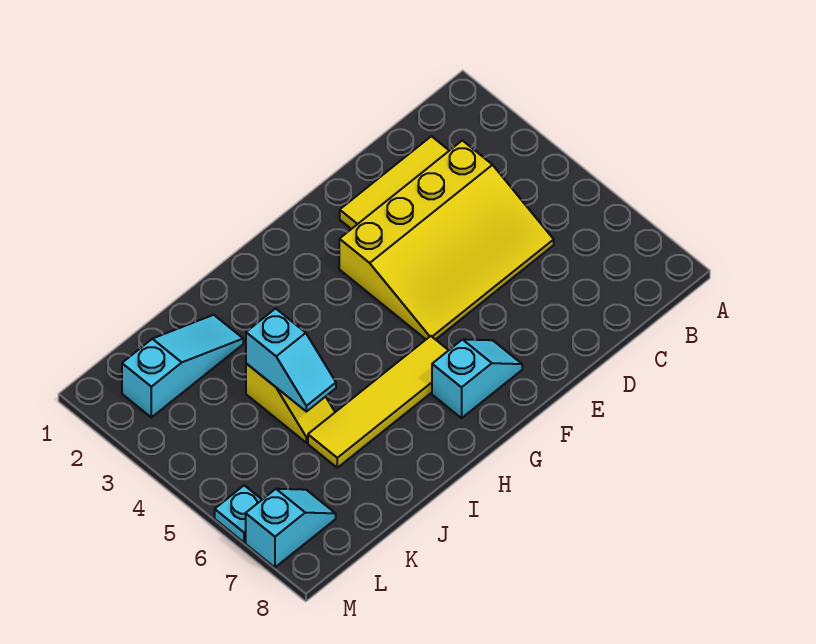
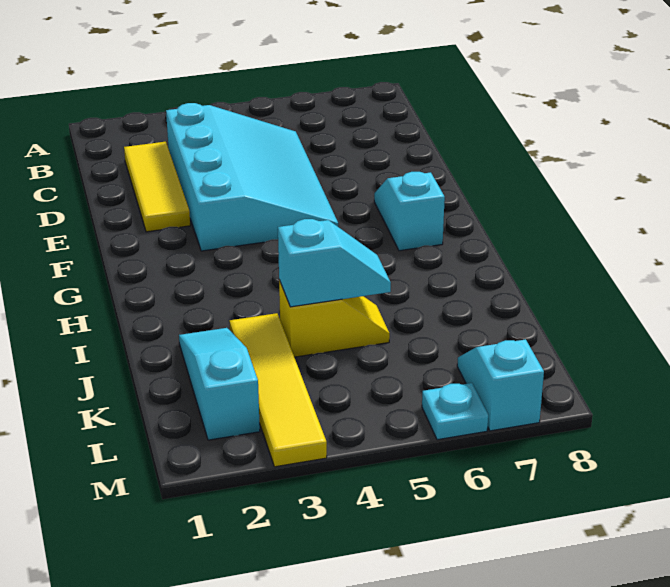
yellow slope C3:F5 level 1 top 3 -> cyan slope C3:F5 level 1 top 3
yellow tile G6:J6 level 1 -> yellow tile J3:M3 level 1

